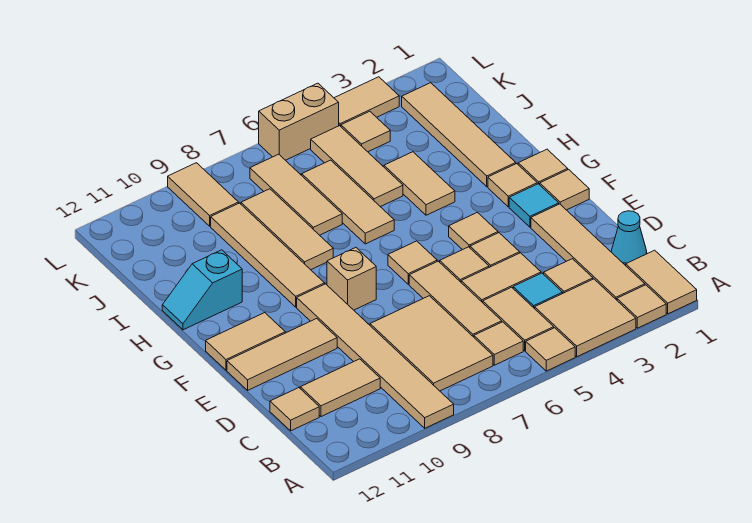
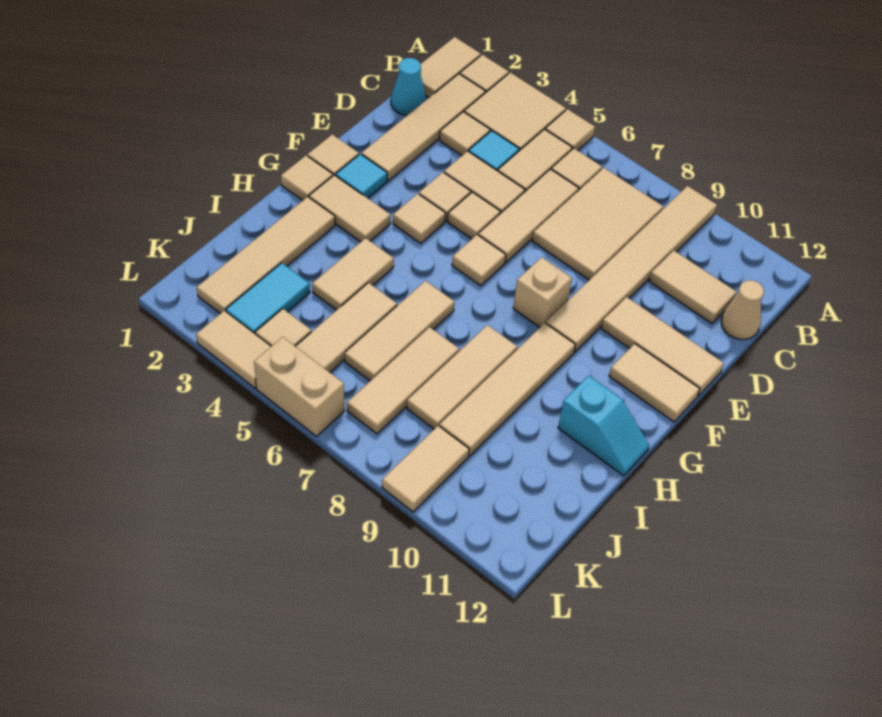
tan tile C12 level 1 -> tan cone C12 level 1
tan tile G2 level 1 -> tan tile G2:G3 level 1
none -> cyan tile J3:K3 level 1

